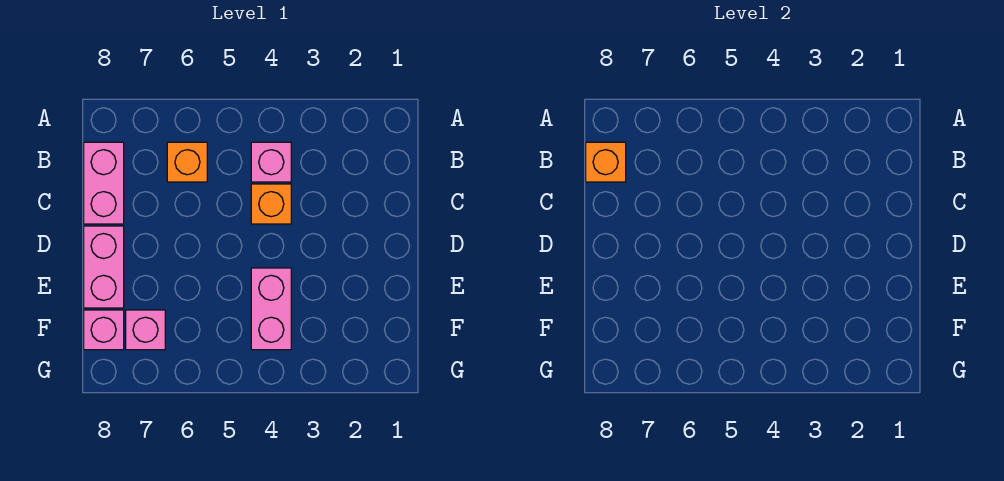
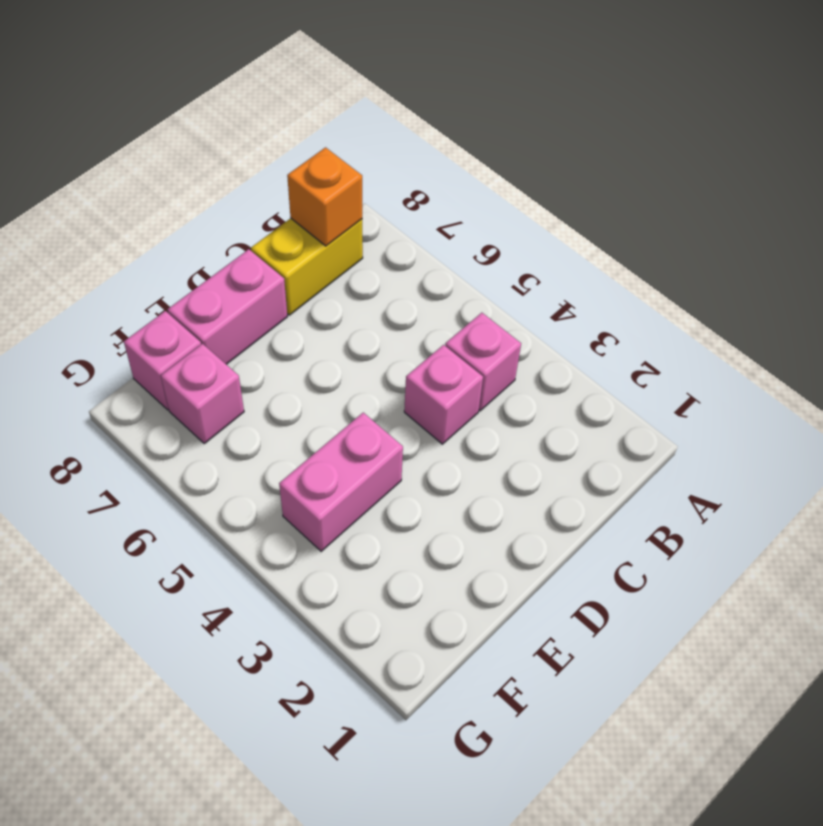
orange brick B6 level 1 -> none
pink brick B8:C8 level 1 -> yellow brick B8:C8 level 1
orange brick C4 level 1 -> pink brick C4 level 1

